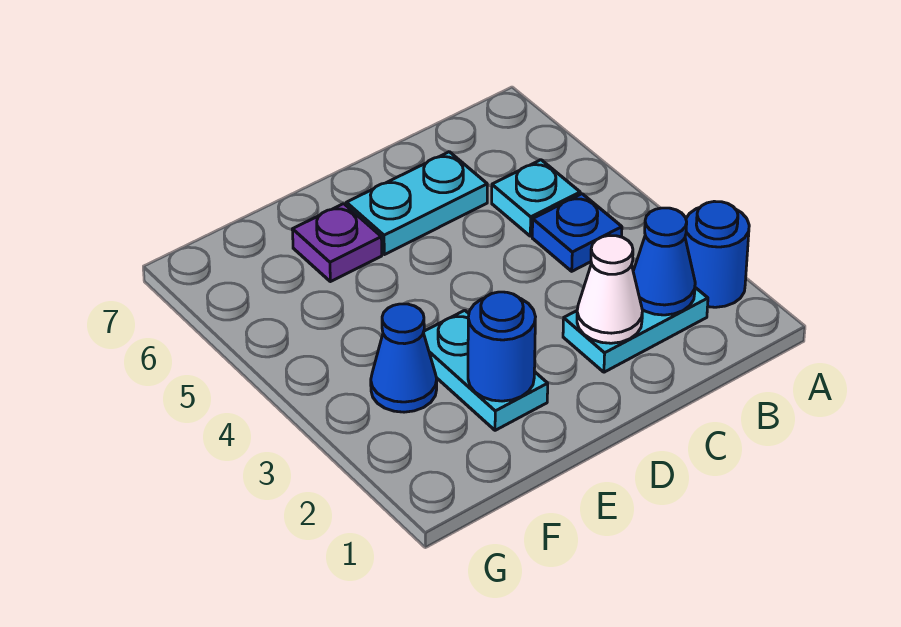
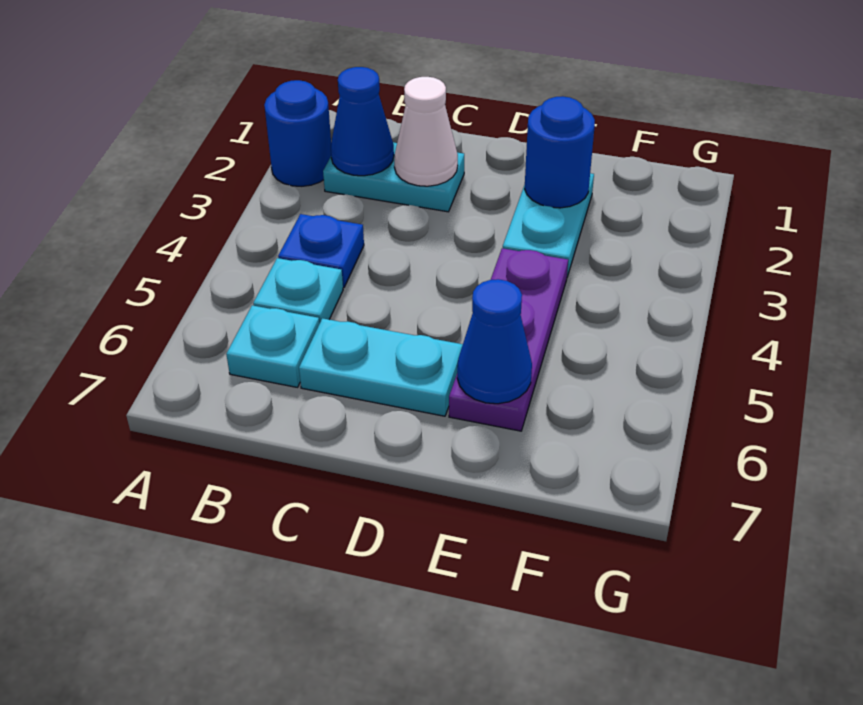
none -> cyan plate B6 level 1
purple plate E6 level 1 -> purple plate E4:E6 level 1
blue cone F3 level 1 -> blue cone E6 level 2

